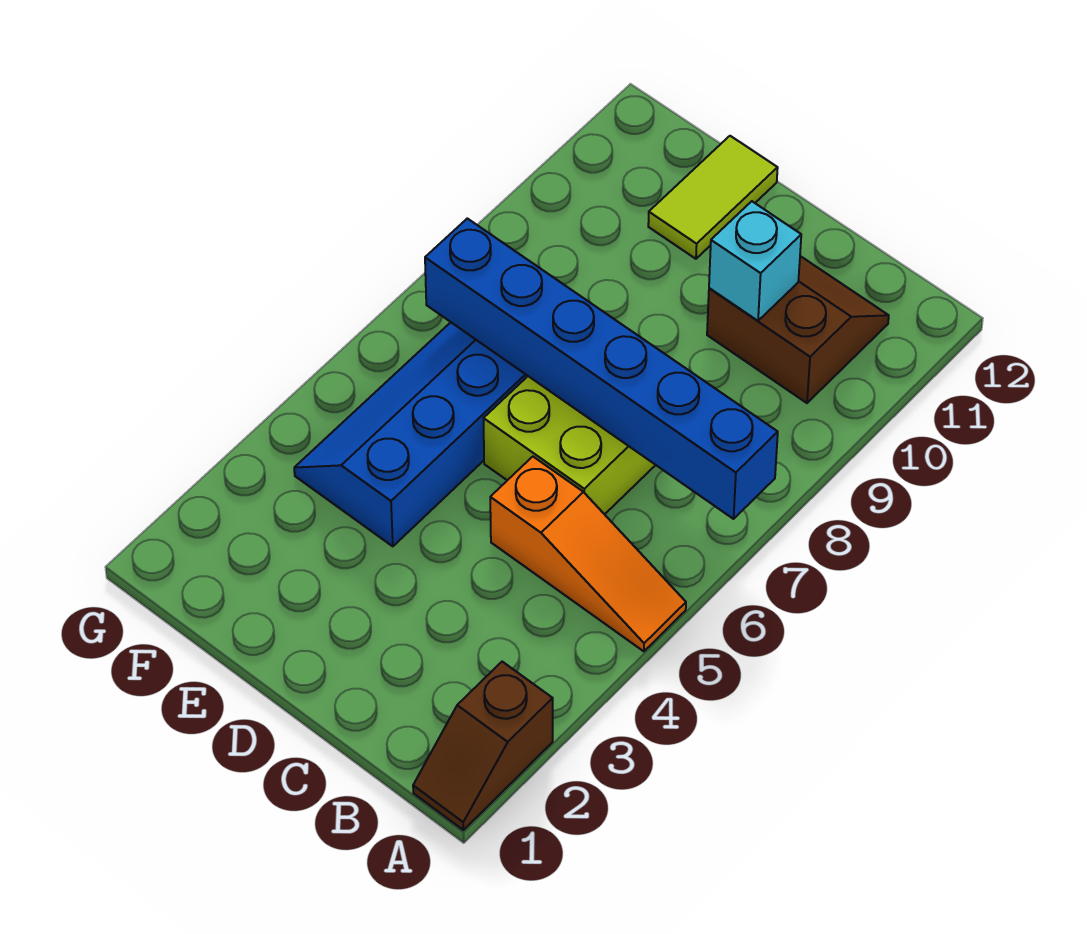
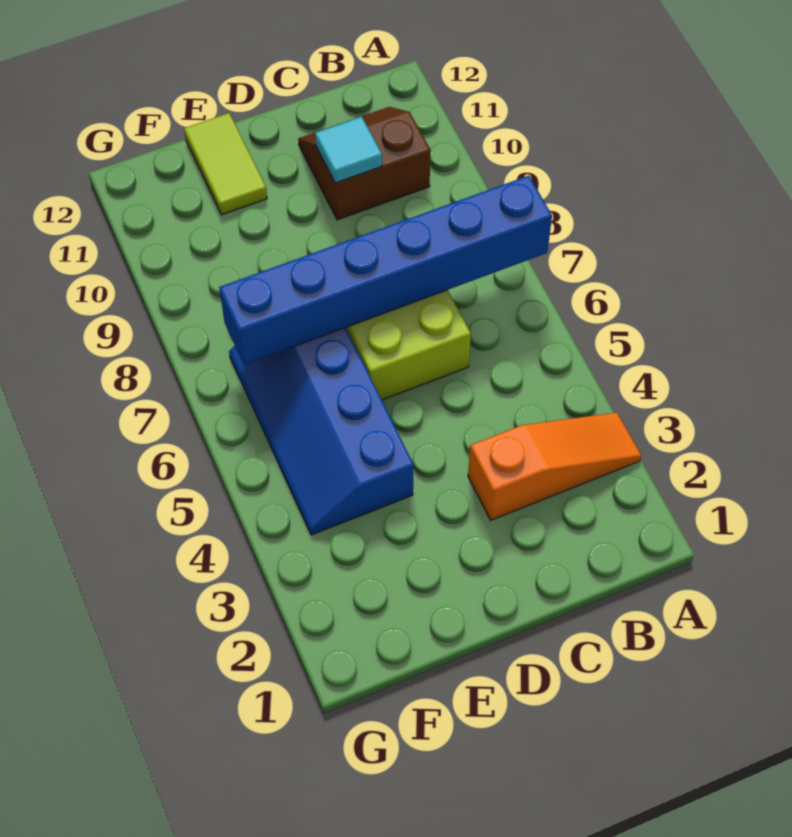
brown slope A1:A2 level 1 top 2 -> none
orange slope A5:C5 level 1 top C -> orange slope A3:C3 level 1 top C
cyan brick C10 level 2 -> cyan tile C10 level 2

